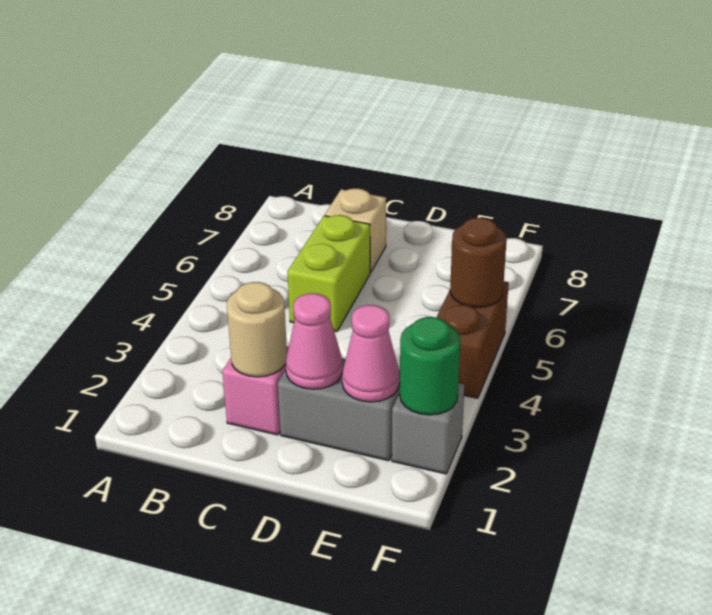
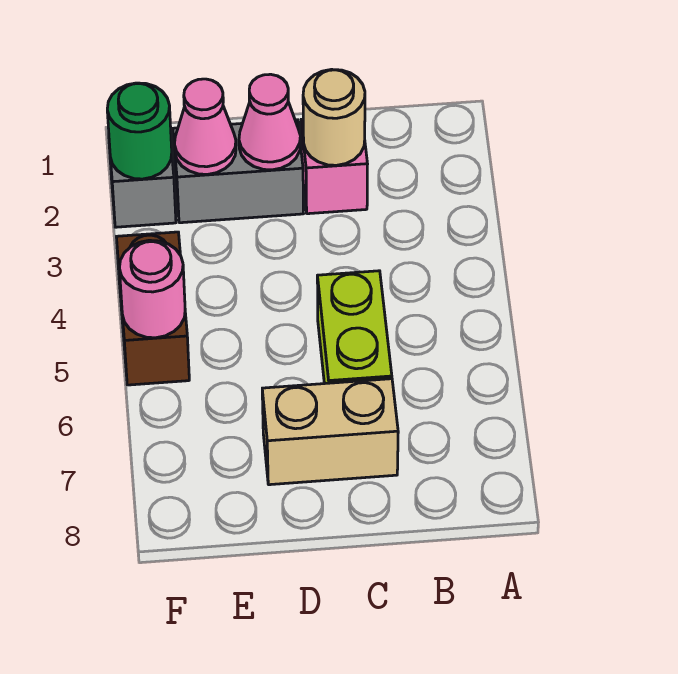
tan brick C7 level 1 -> tan brick C7:D7 level 1
brown round brick F5 level 2 -> pink round brick F5 level 2

